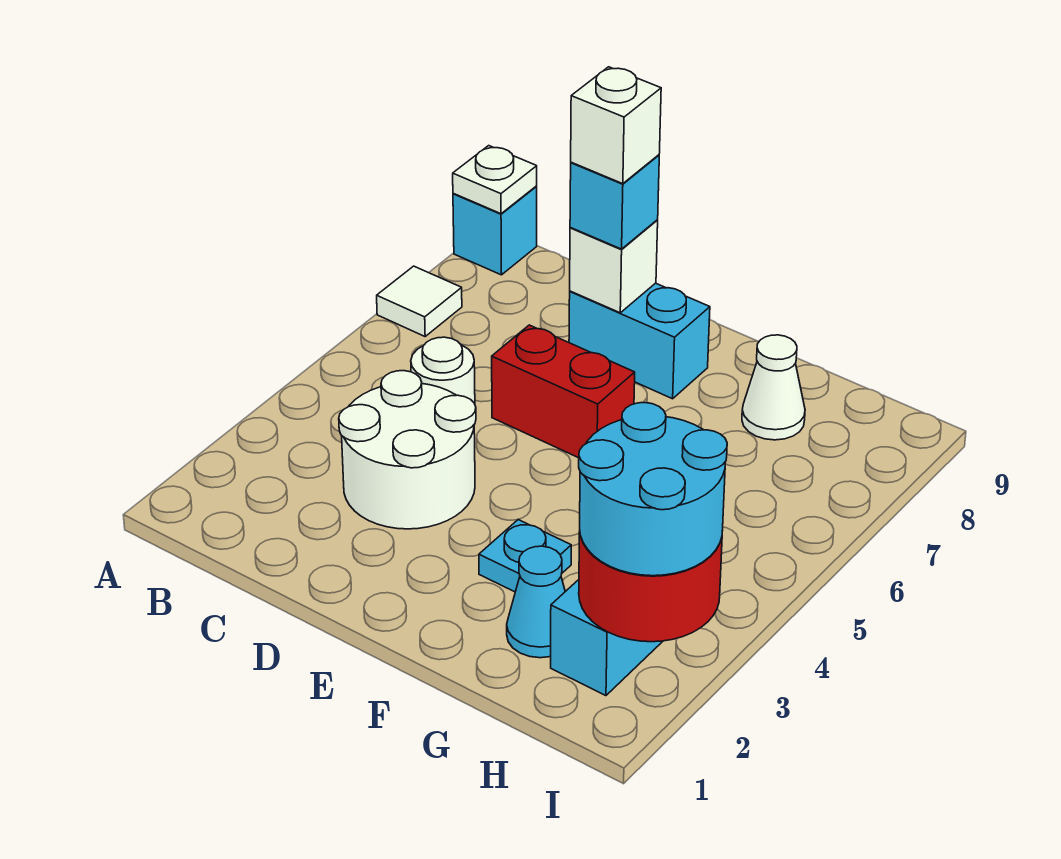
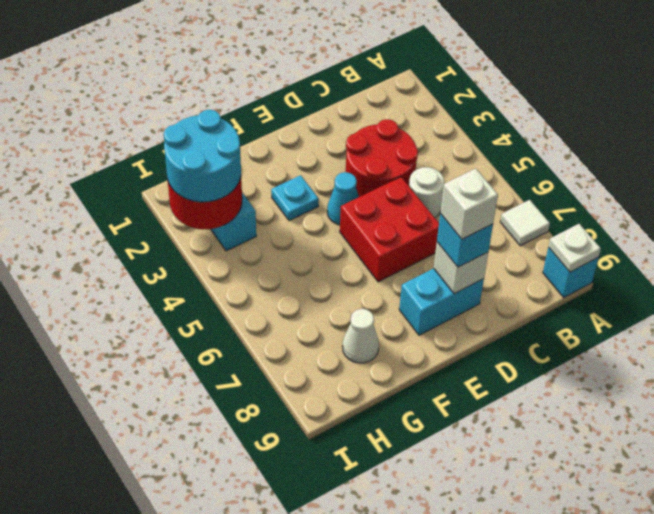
white round brick C3:D4 level 1 -> red round brick C3:D4 level 1
red brick D6:E6 level 1 -> red brick D5:E6 level 1
cyan cone G2 level 1 -> cyan cone E4 level 1

